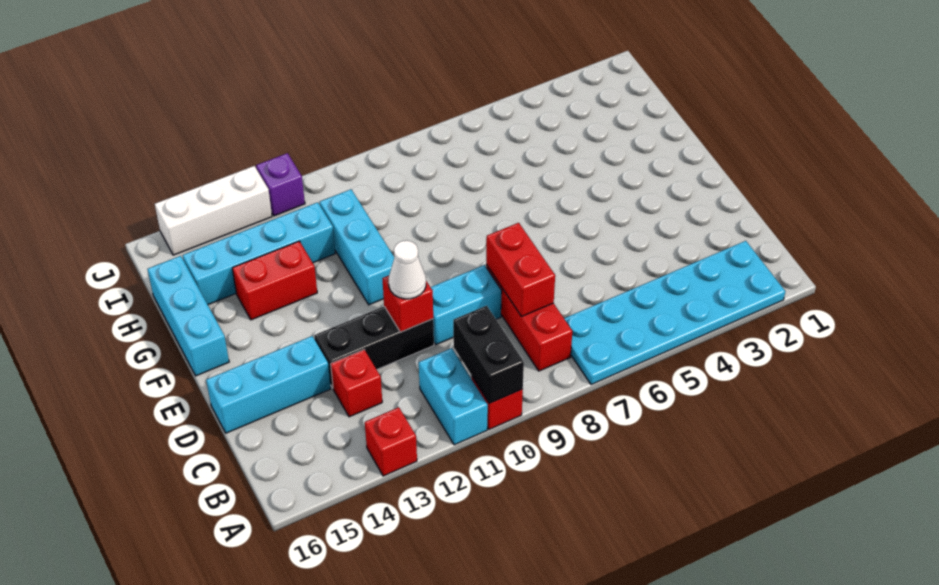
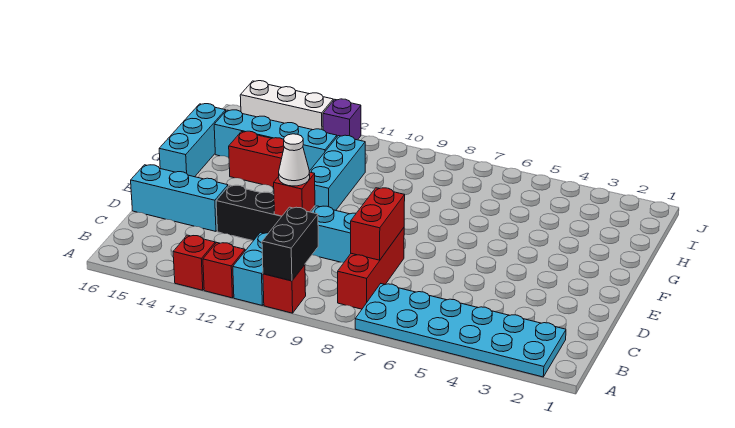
red brick C13 level 1 -> red brick A12 level 1

